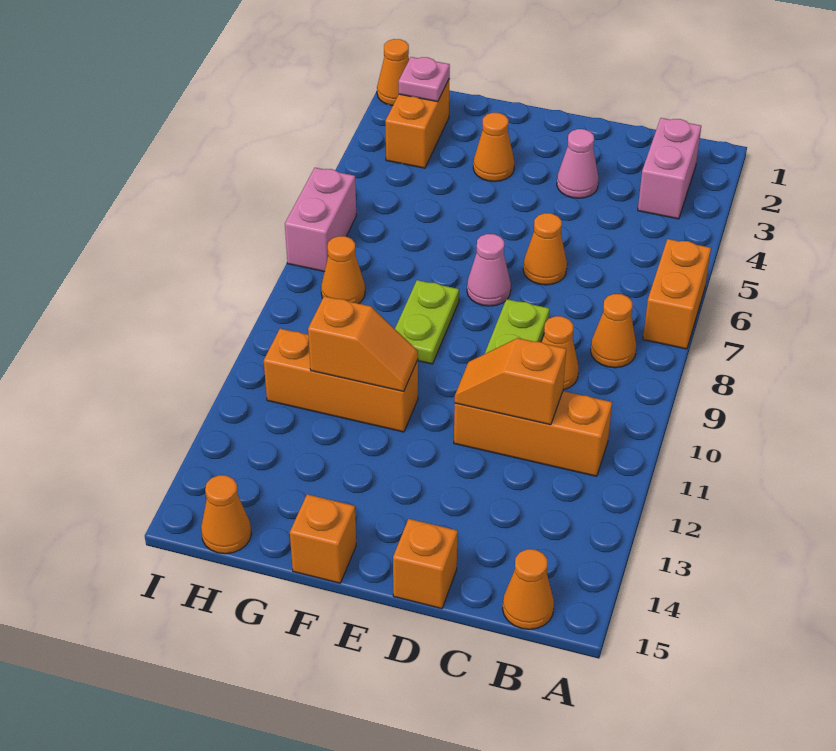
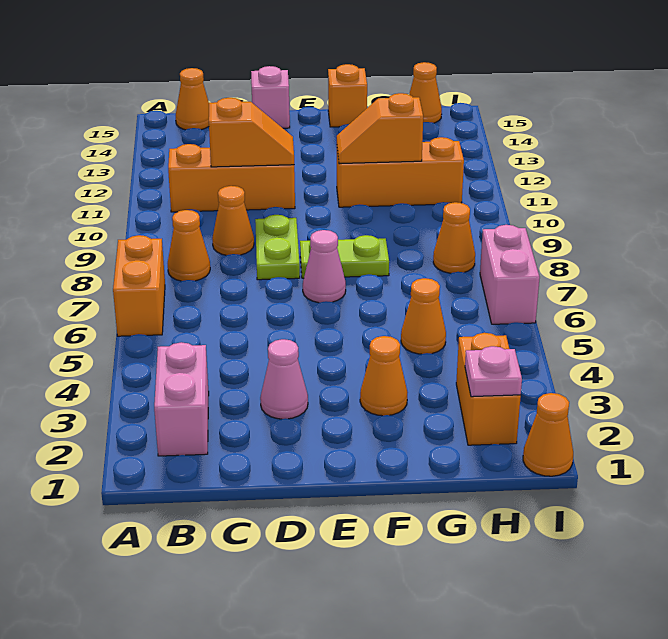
orange cone D6 level 1 -> orange cone G5 level 1
orange brick D15 level 1 -> pink brick D15 level 1
lime plate F8:F9 level 1 -> lime plate E8:F8 level 1

